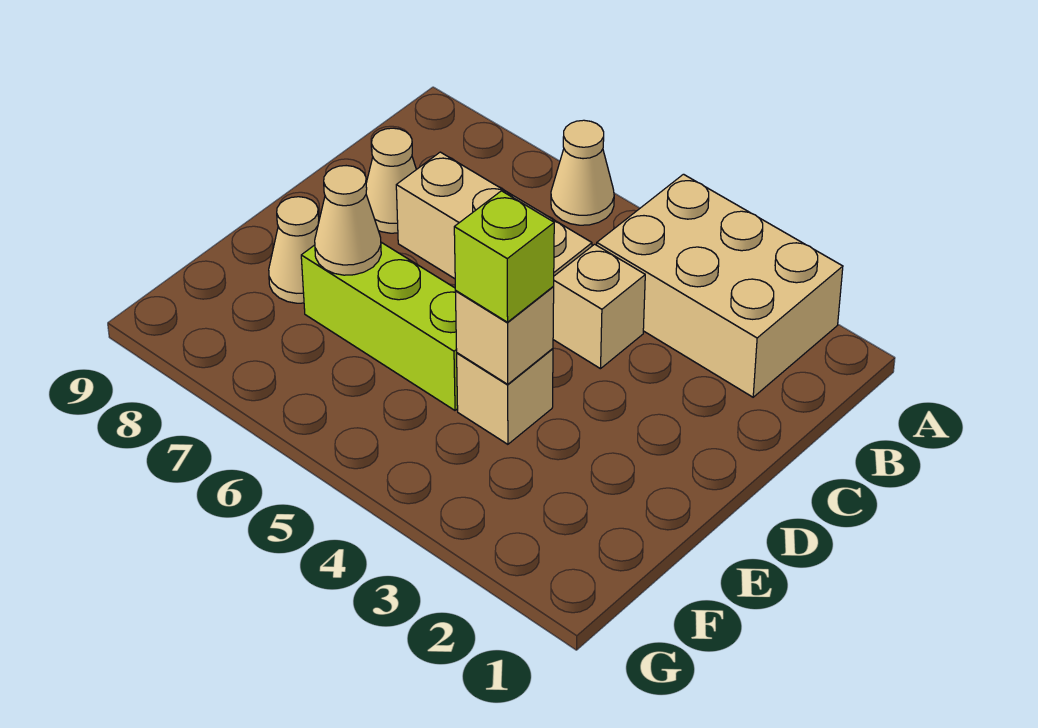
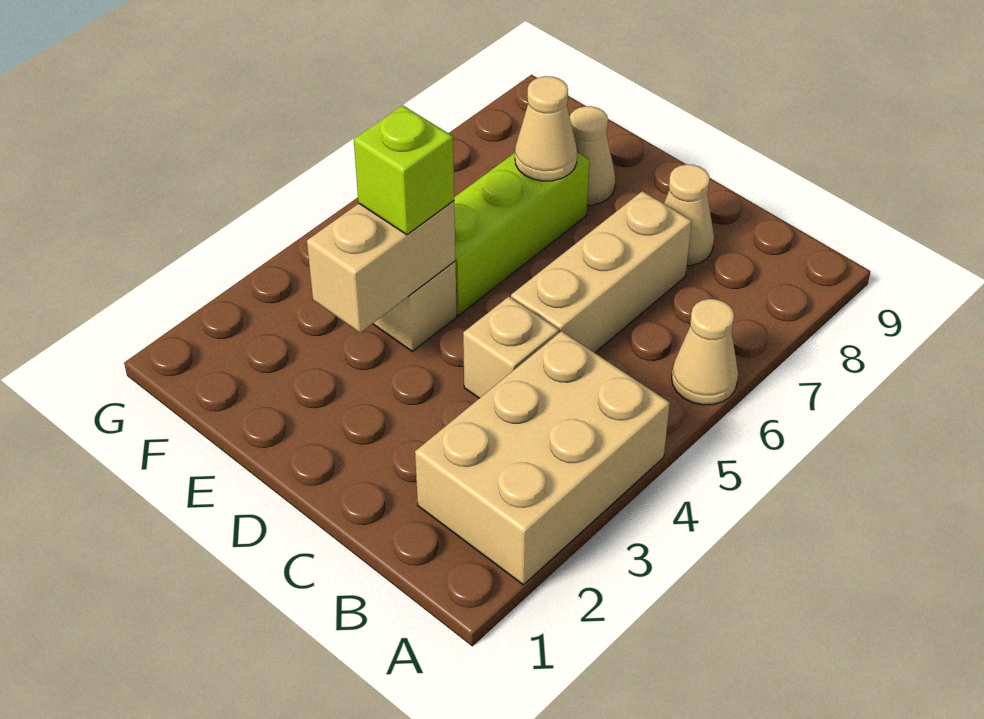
tan brick E4 level 2 -> tan brick E3:E4 level 2

